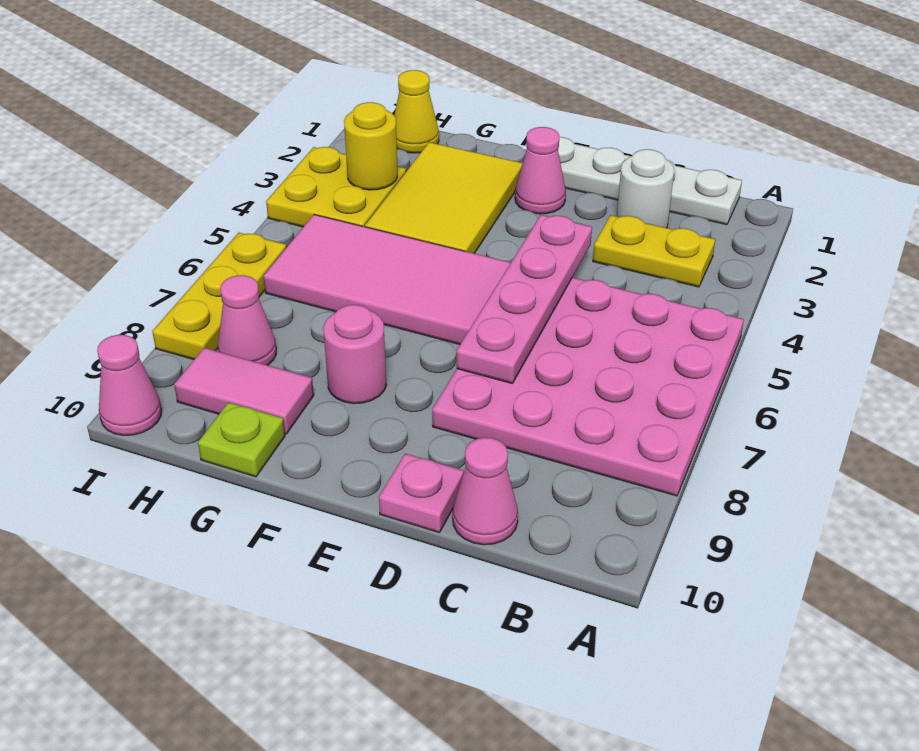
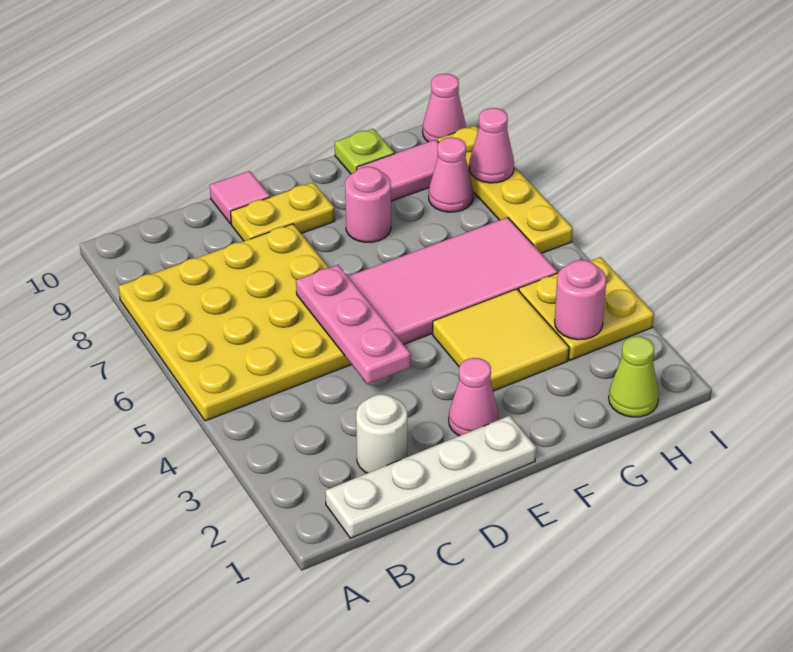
pink plate A5:D8 level 1 -> yellow plate A5:D8 level 1
yellow plate B3:C3 level 1 -> yellow plate D9:E9 level 1
pink cone C10 level 1 -> pink cone I8 level 2
pink plate D4:D7 level 2 -> pink plate D4:D6 level 2
pink plate D10 level 1 -> pink tile D10 level 1
yellow tile F2:G4 level 1 -> yellow tile F3:G4 level 1
yellow cone H1 level 1 -> lime cone H1 level 1
yellow round brick H3 level 2 -> pink round brick H3 level 2
yellow plate I6:I8 level 1 -> yellow plate I6:I9 level 1

